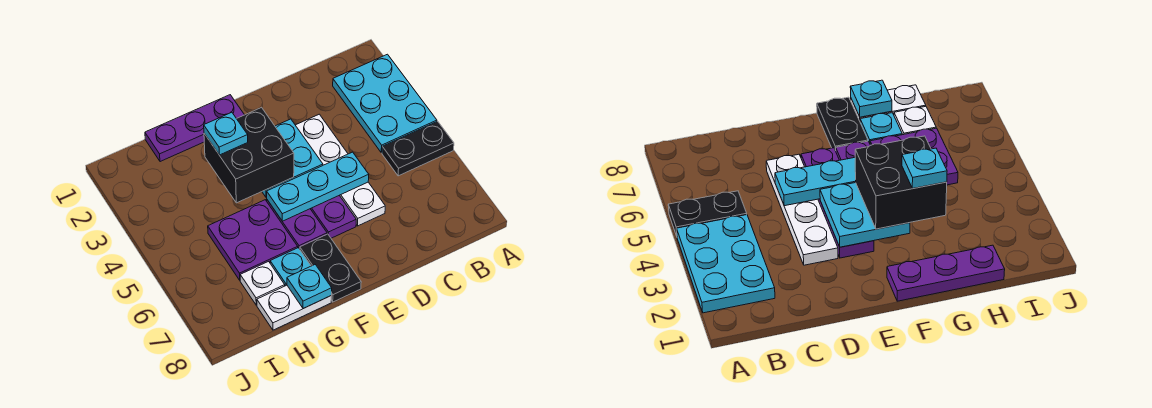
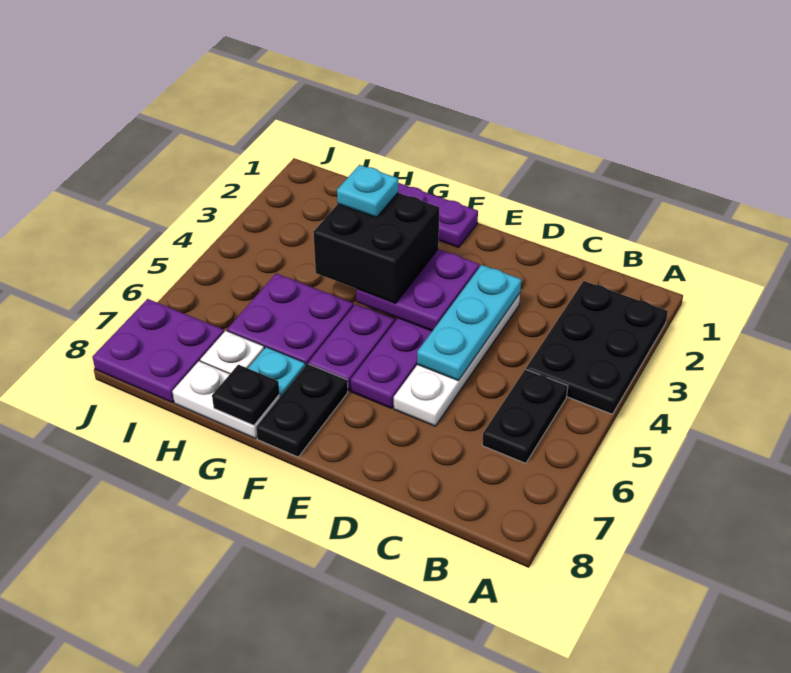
cyan plate A2:B4 level 1 -> black plate A2:B4 level 1
black plate A5:B5 level 1 -> black plate B5:B6 level 1
cyan plate D5:F5 level 2 -> cyan plate D3:D5 level 2
cyan plate E3:F4 level 2 -> purple plate E3:F4 level 2
cyan plate G8 level 2 -> black plate G8 level 2
none -> purple plate I7:J8 level 1

